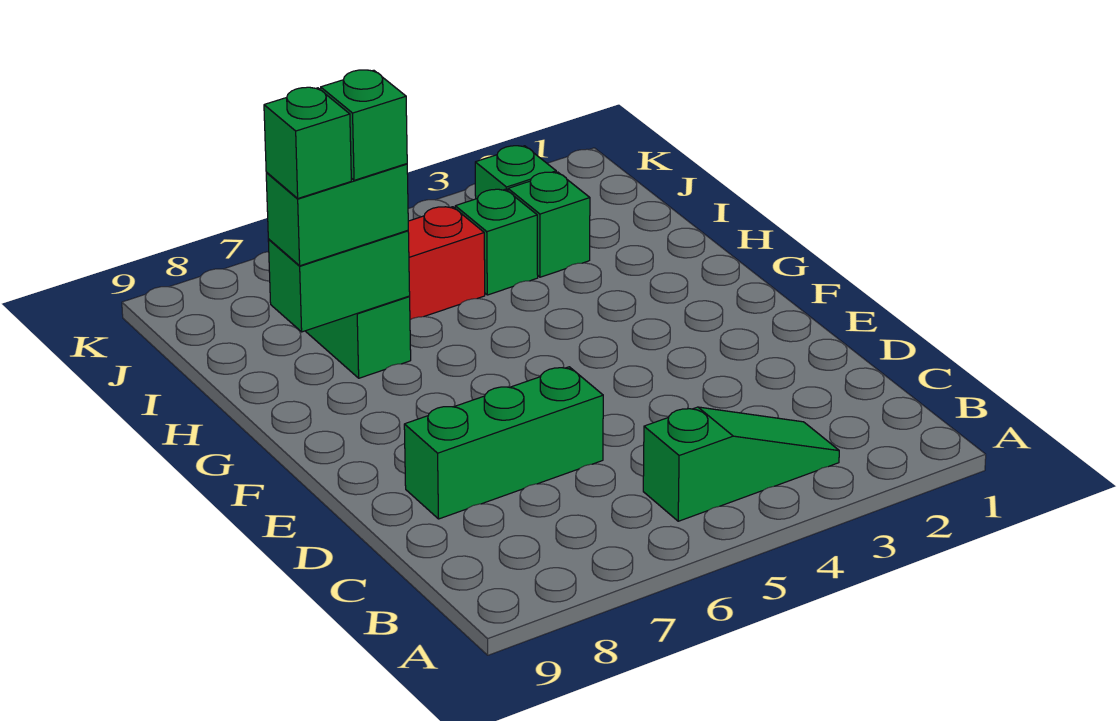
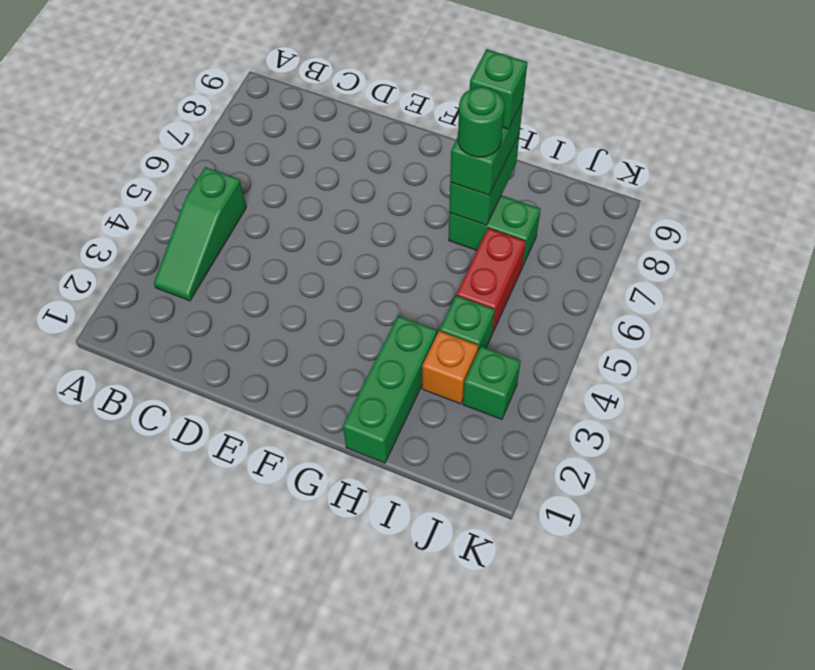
green brick D6:D8 level 1 -> green brick H1:H3 level 1
green brick H7 level 4 -> green round brick H7 level 4
green brick I3 level 1 -> orange brick I3 level 1

